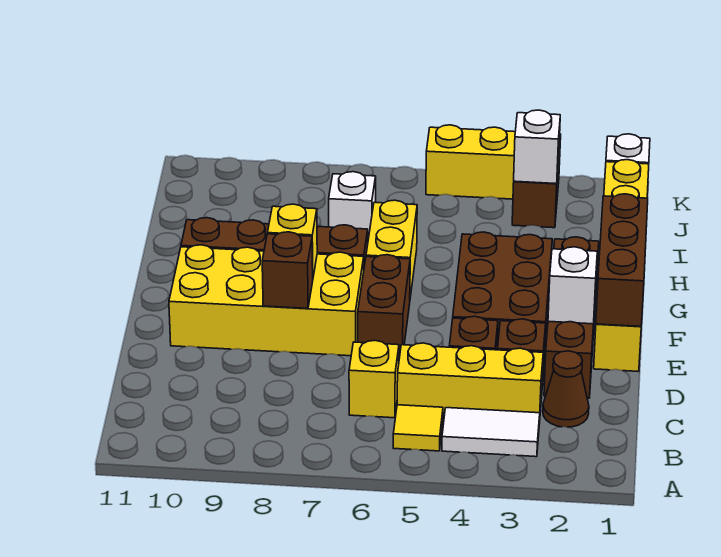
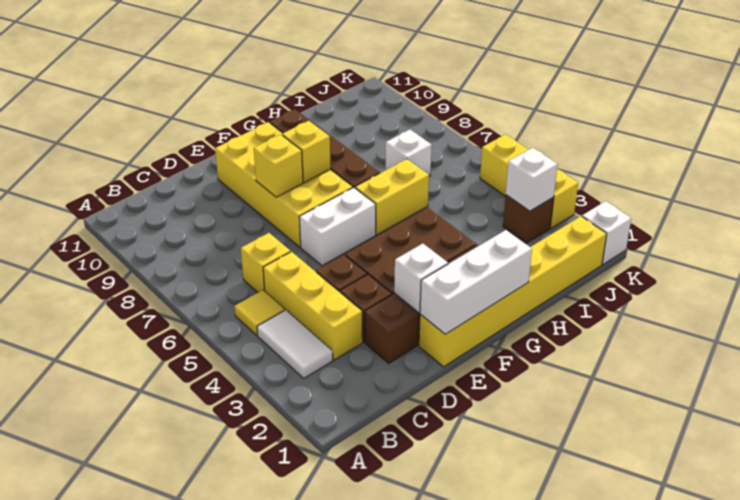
brown cone C2 level 1 -> none
brown brick E1:G1 level 2 -> white brick E1:G1 level 2
brown brick E6:F6 level 1 -> white brick E6:F6 level 1
brown brick E8 level 2 -> yellow brick E8 level 2

